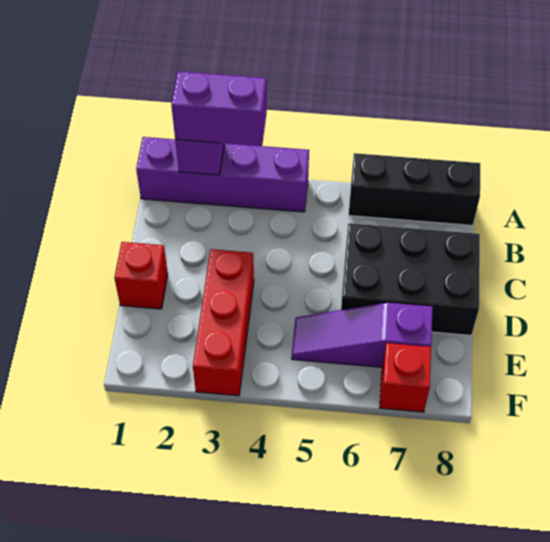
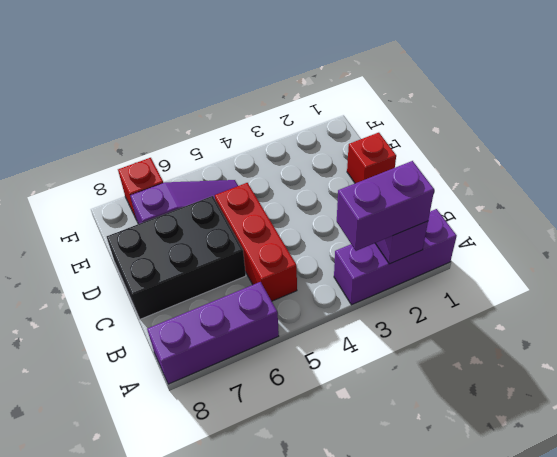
purple brick A1:A4 level 1 -> purple brick A1:A3 level 1
black brick A6:A8 level 1 -> purple brick A6:A8 level 1
red brick D3:F3 level 1 -> red brick B5:D5 level 1

